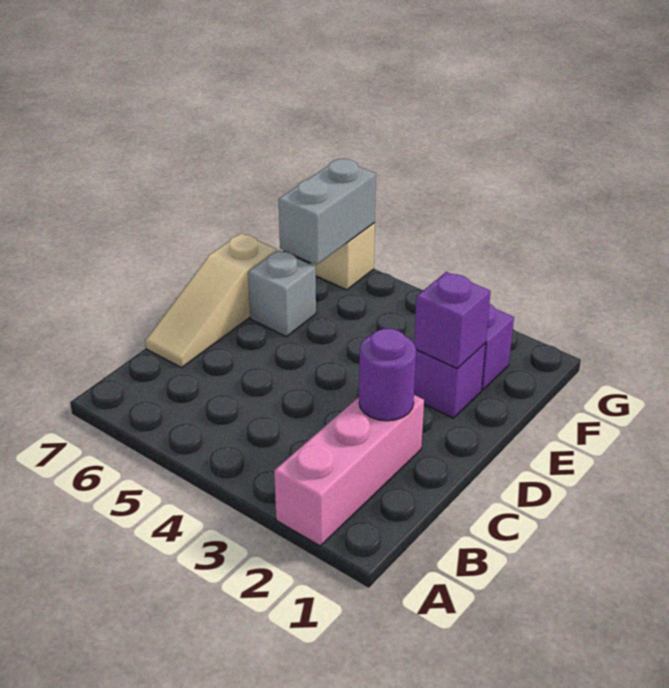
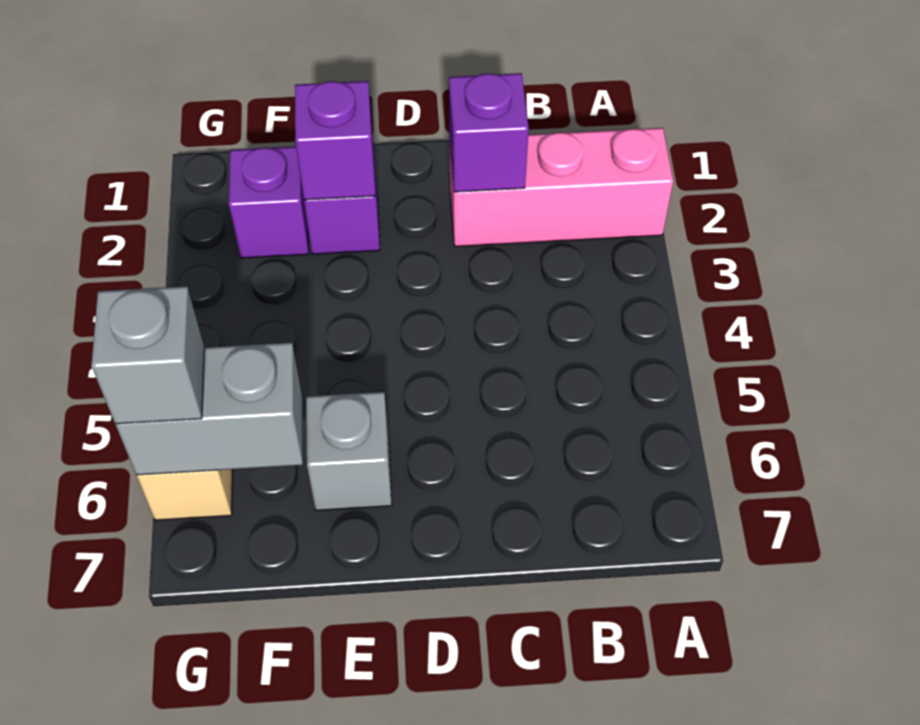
purple round brick C2 level 2 -> purple brick C2 level 2
tan slope C7:E7 level 1 top E -> none
none -> grey brick G6 level 3

